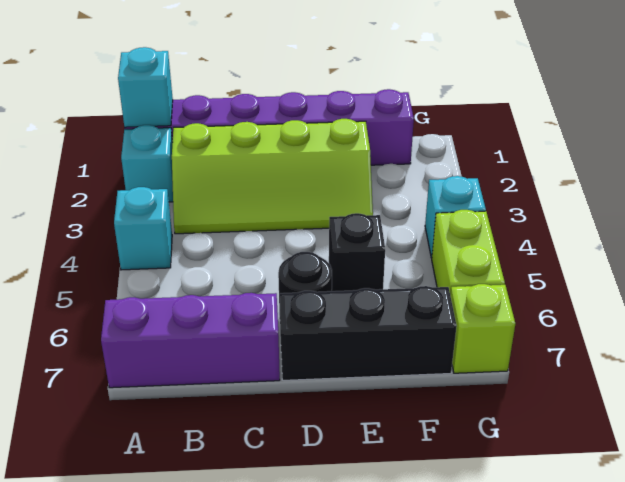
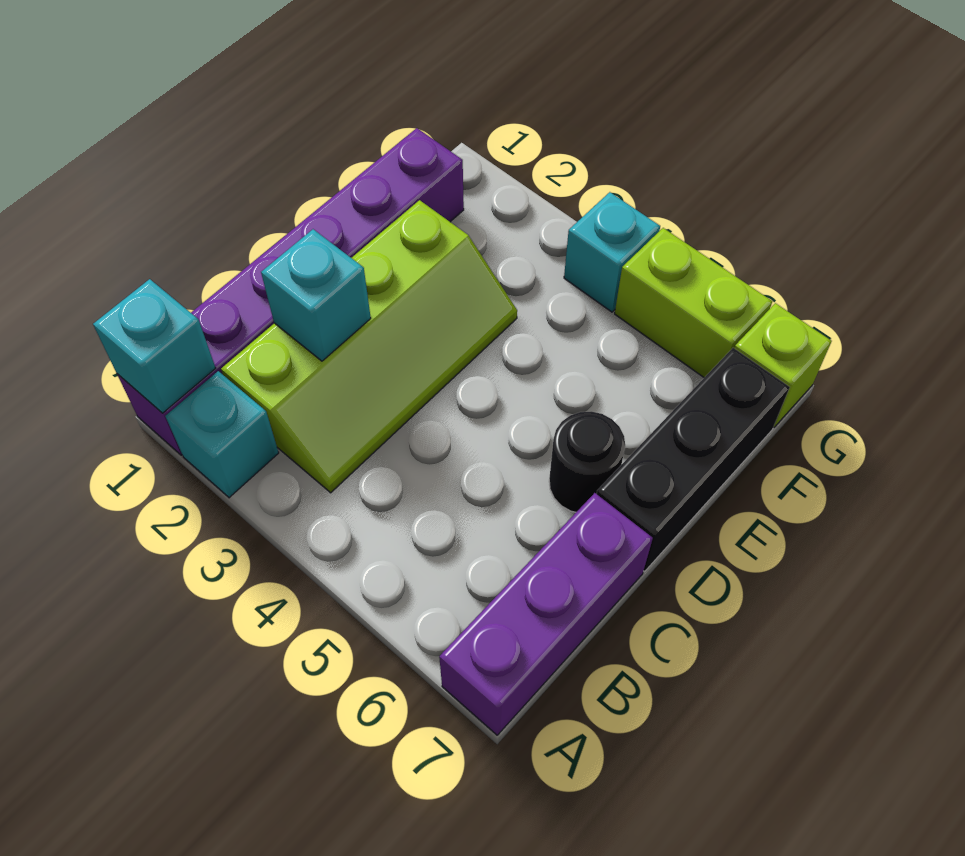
cyan brick A4 level 1 -> cyan brick C2 level 2
black brick E5 level 1 -> none

